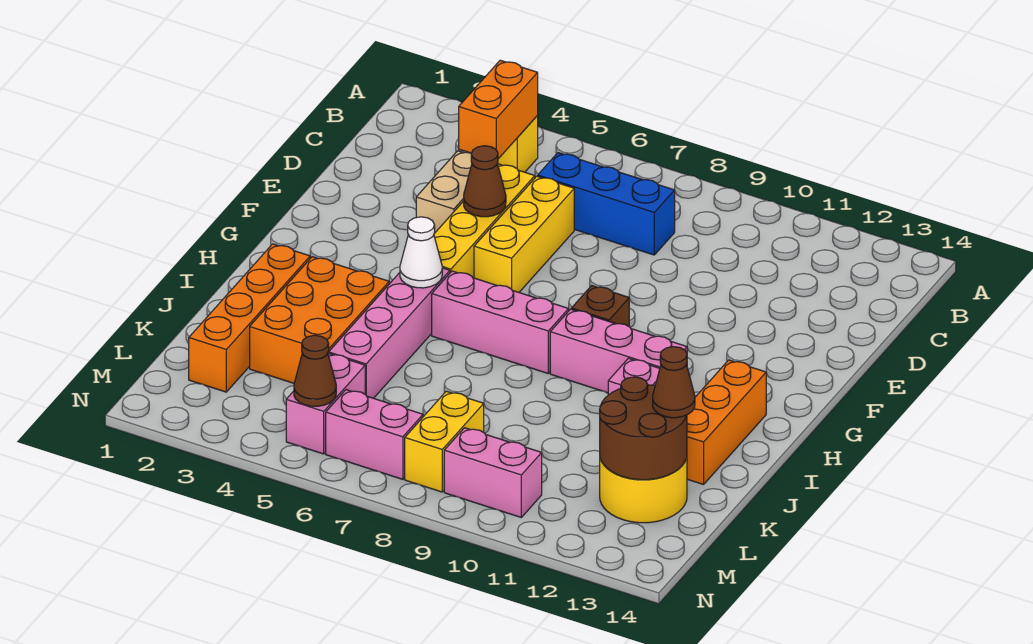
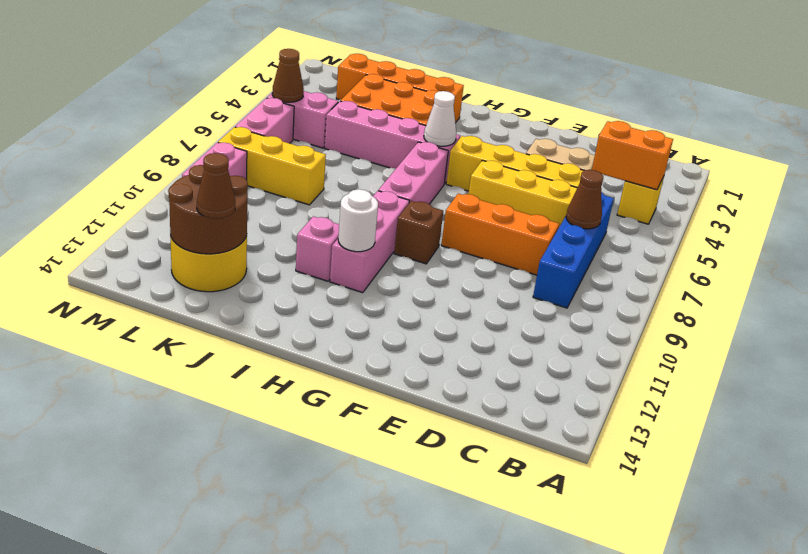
blue brick C6:C8 level 1 -> blue brick C6:C9 level 1
brown cone E5 level 2 -> brown cone C7 level 2
none -> white round brick H11 level 2
orange brick H13:J13 level 1 -> orange brick D8:F8 level 1
yellow brick L8:M8 level 1 -> yellow brick K8:M8 level 1

